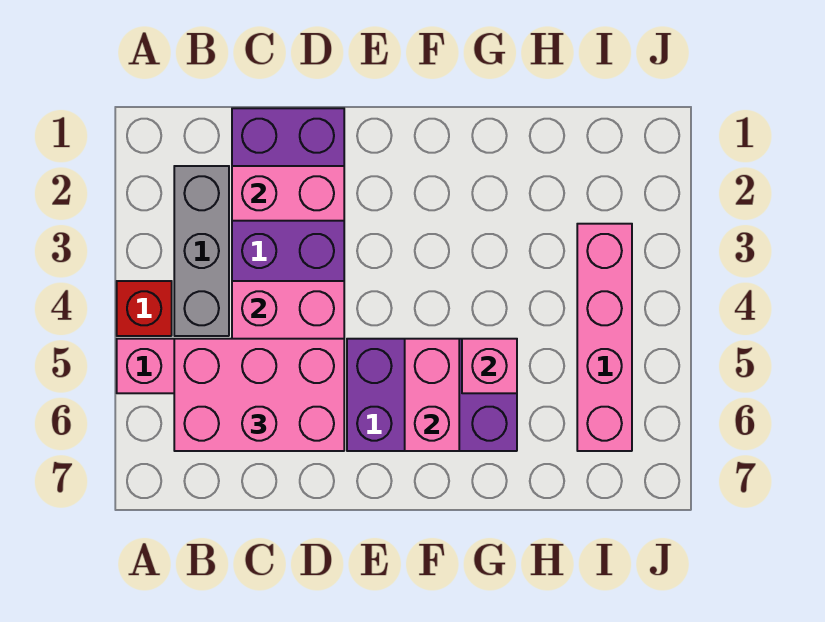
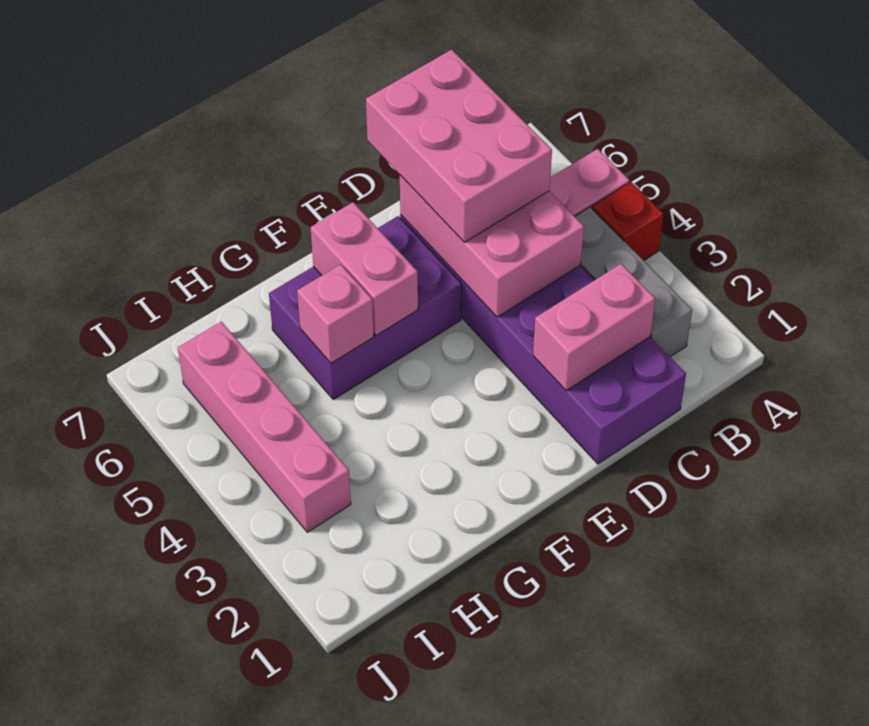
pink brick B5:D6 level 3 -> pink brick C5:D7 level 3

